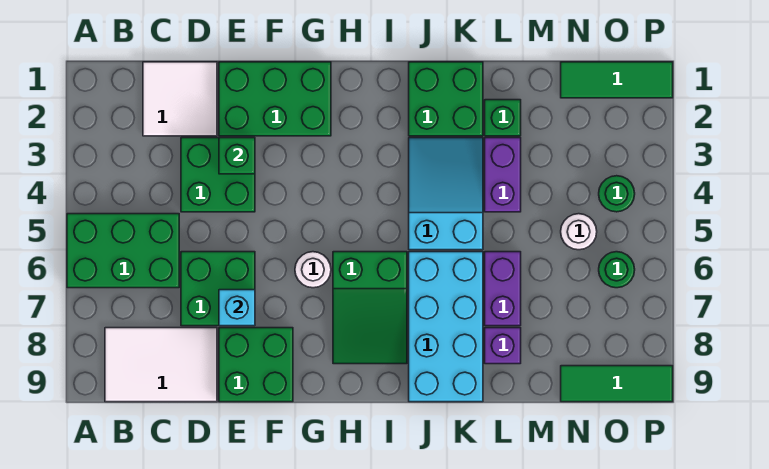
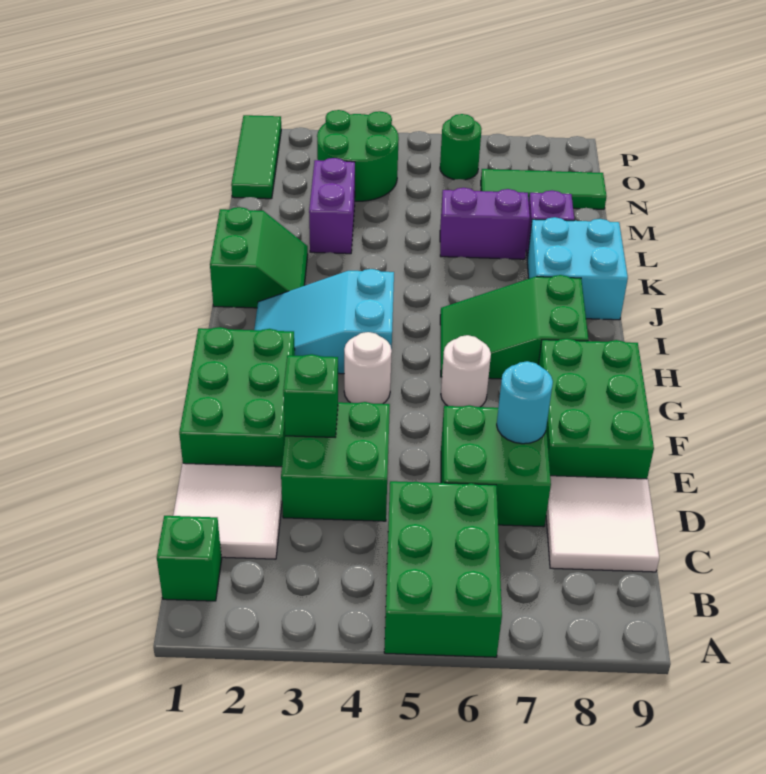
white tile B8:D9 level 1 -> white tile C8:D9 level 1
cyan brick E7 level 2 -> cyan round brick E7 level 2
green brick E8:F9 level 1 -> green brick E8:G9 level 1
green slope H6:I8 level 1 top 6 -> green slope H6:I8 level 1 top 8
green brick J1:K2 level 1 -> green slope J1:K2 level 1 top 1
cyan slope J3:K5 level 1 top 5 -> cyan slope H2:I4 level 1 top 4
cyan brick J6:K9 level 1 -> cyan brick J8:K9 level 1
green brick L2 level 1 -> green brick B1 level 1
purple brick L3:L4 level 1 -> purple brick L3:M3 level 1
white round brick N5 level 1 -> white round brick G4 level 1
green tile N9:P9 level 1 -> green tile N7:N9 level 1
green round brick O4 level 1 -> green round brick N3:O4 level 1

